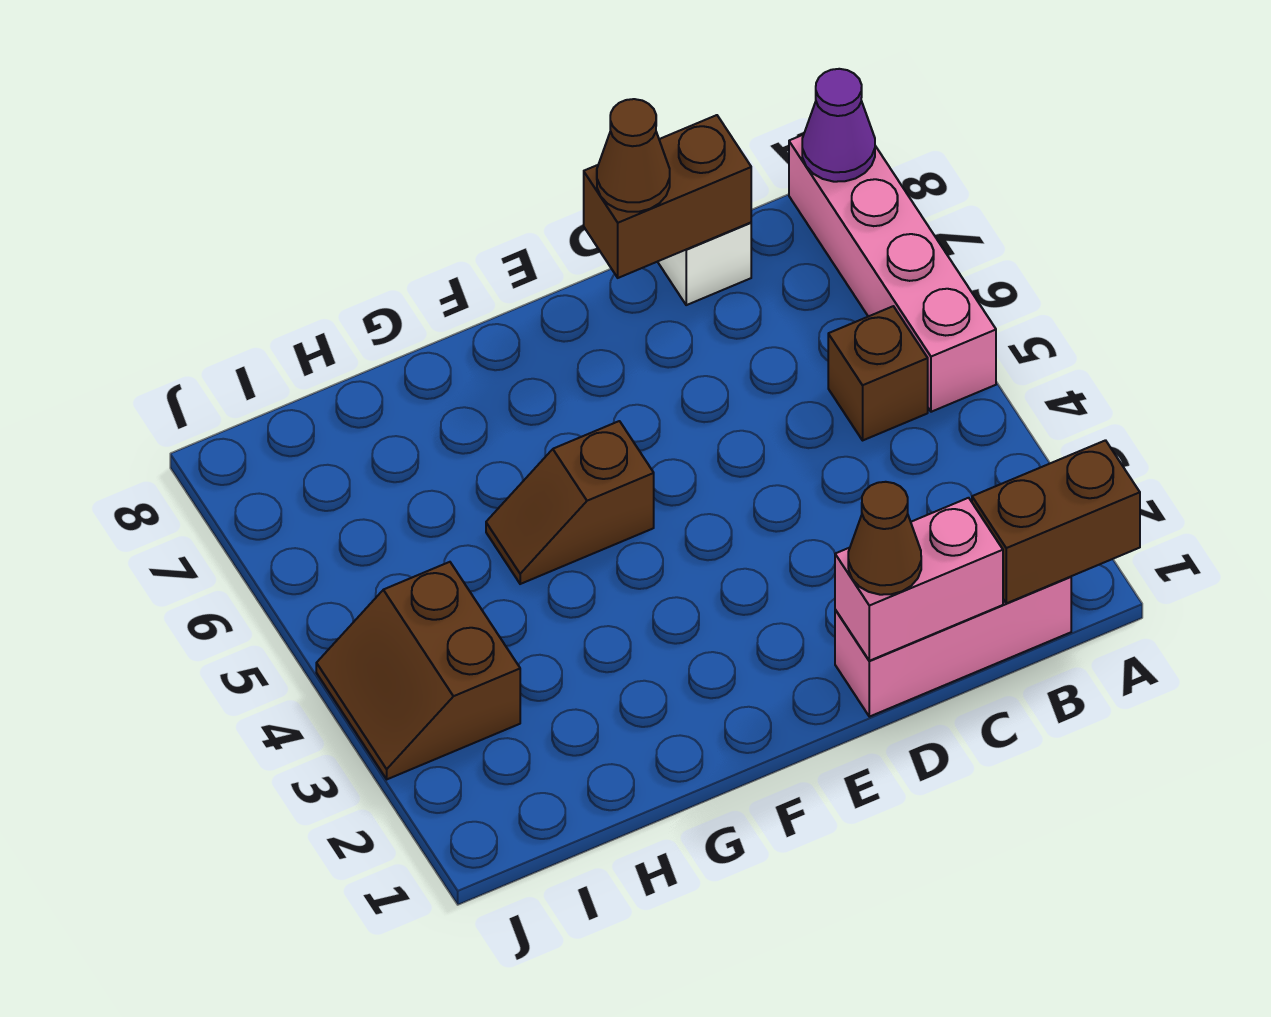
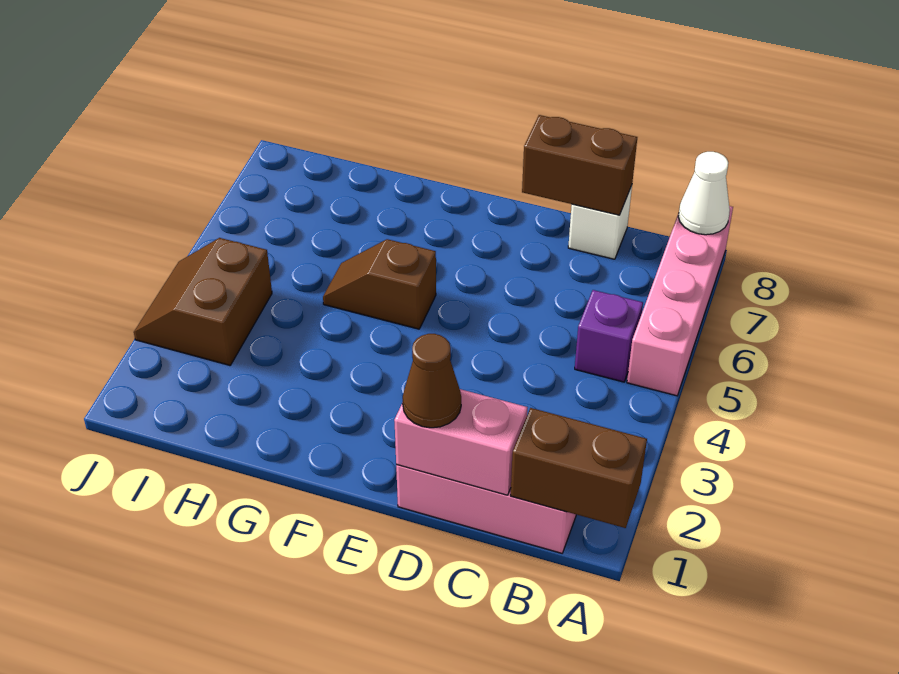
purple cone A8 level 2 -> white cone A8 level 2
brown brick B5 level 1 -> purple brick B5 level 1
brown cone D8 level 3 -> none

